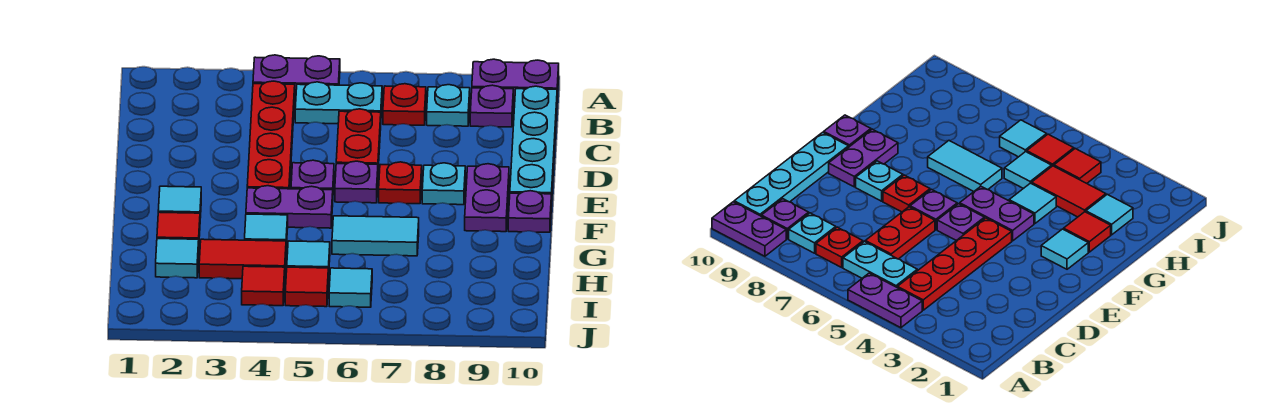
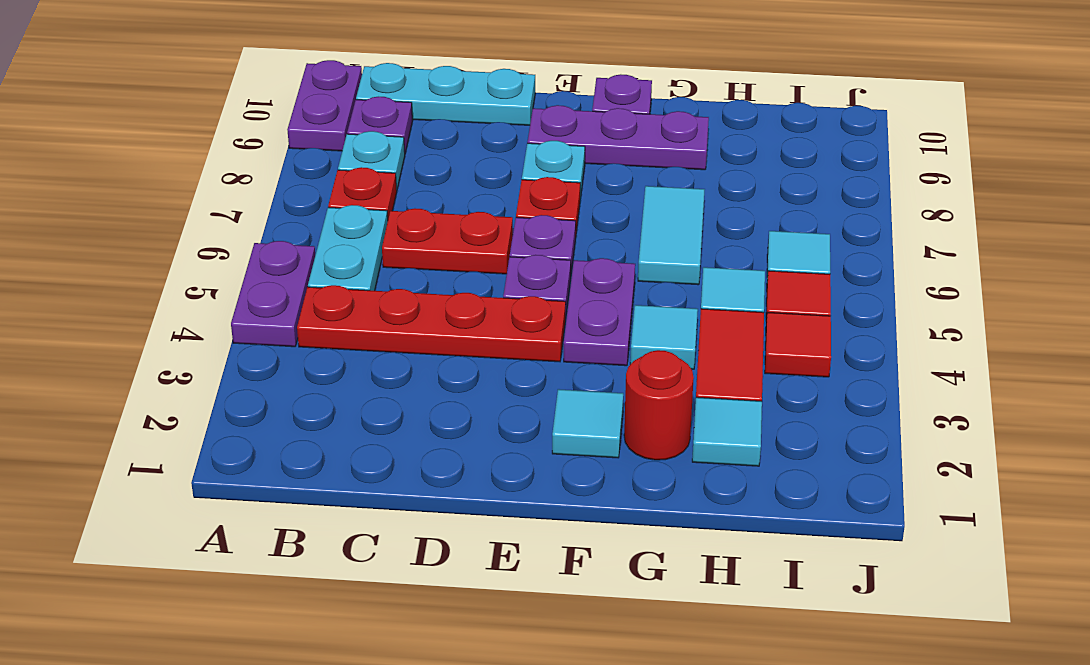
cyan plate B10:E10 level 1 -> cyan plate B10:D10 level 1
purple plate E9:F9 level 1 -> purple plate E9:G9 level 1
red tile G2 level 1 -> red round brick G2 level 1

